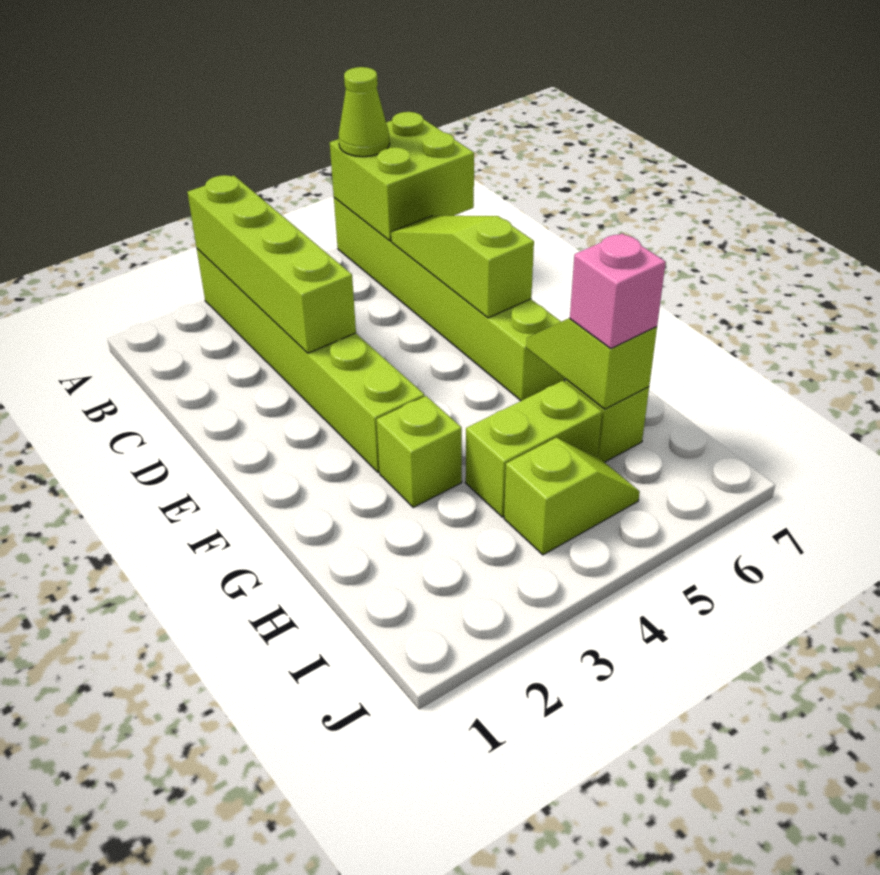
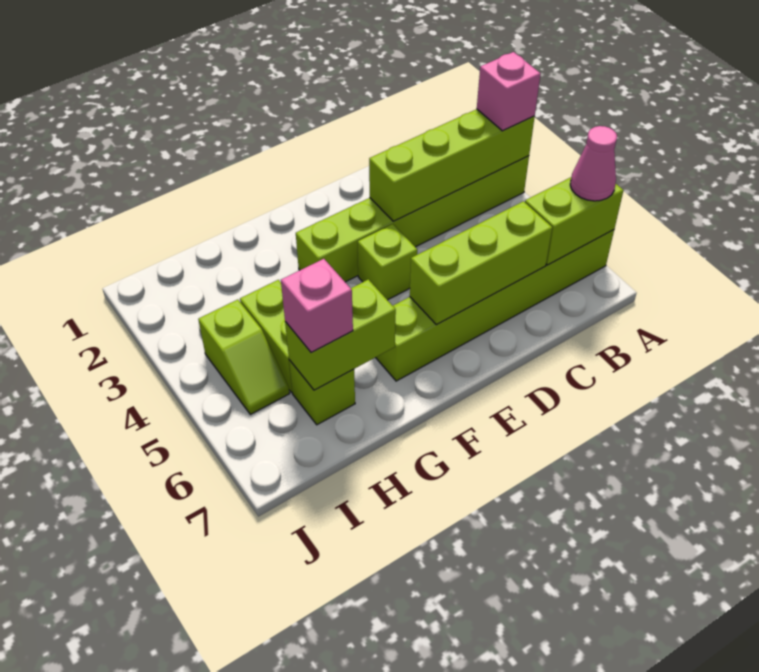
none -> pink brick A3 level 3
lime brick A6:B7 level 2 -> lime brick A6:B6 level 2
lime cone A6 level 3 -> pink cone A6 level 3
lime slope C6:E6 level 2 top E -> lime brick C6:E6 level 2
lime brick G3 level 1 -> lime brick E4 level 1
lime slope G6:H6 level 2 top H -> lime brick G6:H6 level 2

